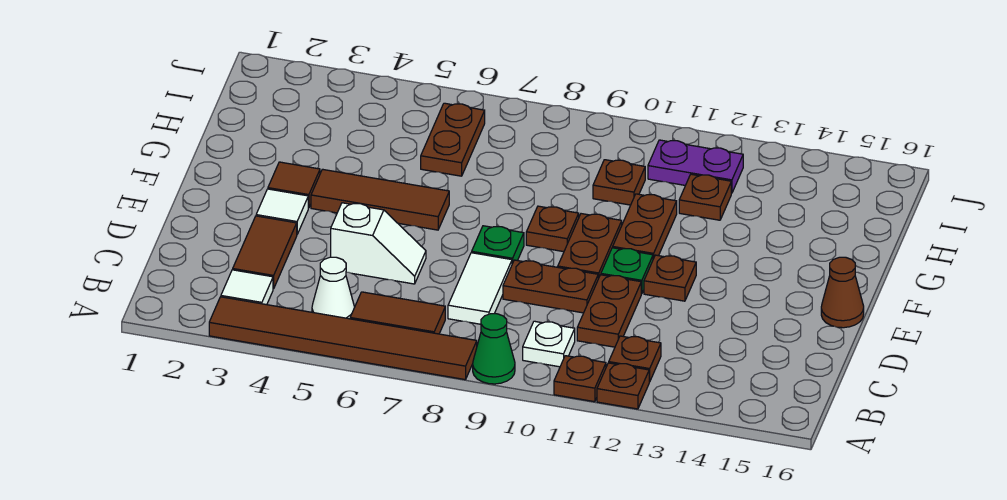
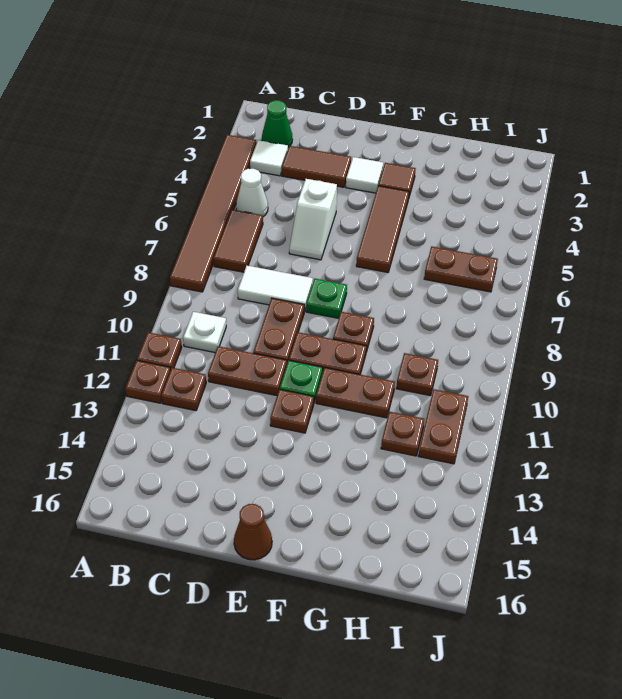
green cone A9 level 1 -> green cone B2 level 1
purple plate I11:I12 level 1 -> brown plate I11:I12 level 1

